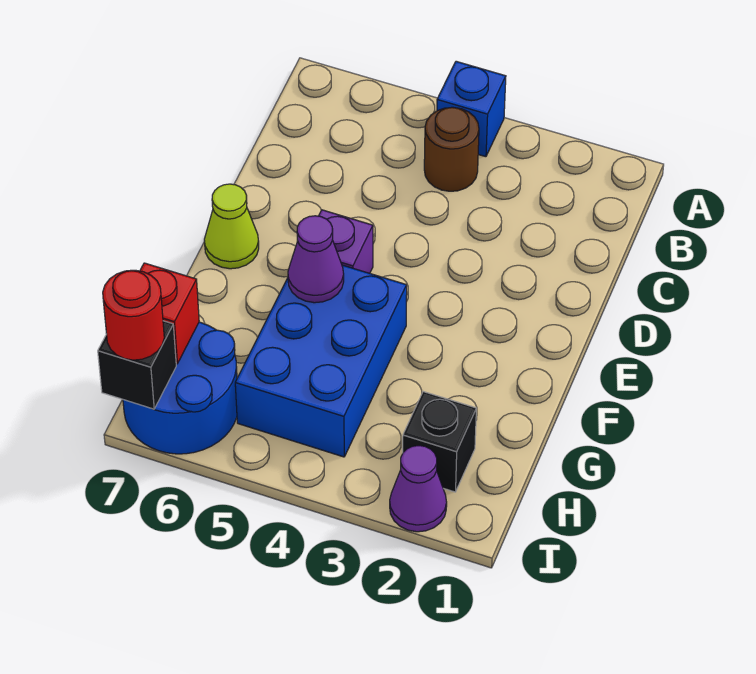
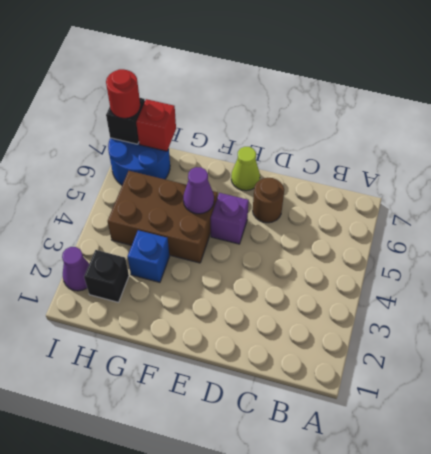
blue brick A4 level 1 -> blue brick G3 level 1
brown round brick B4 level 1 -> brown round brick D6 level 1
blue brick F4:H5 level 1 -> brown brick F4:H5 level 1

